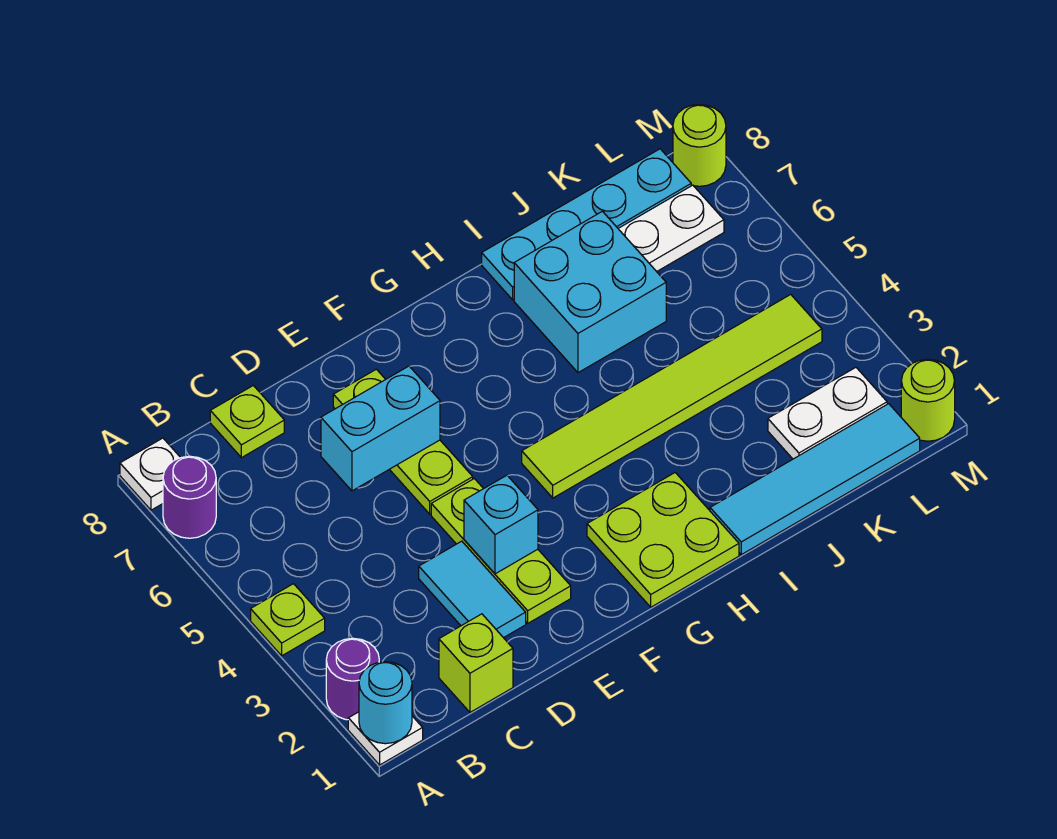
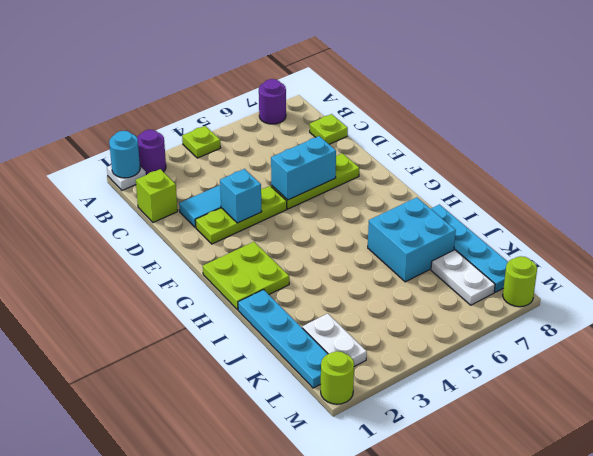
white plate A8 level 1 -> none
cyan brick D6:E6 level 2 -> cyan brick E5:E6 level 2
lime tile G4:L4 level 1 -> none
cyan tile I1:L1 level 1 -> cyan plate I1:L1 level 1

